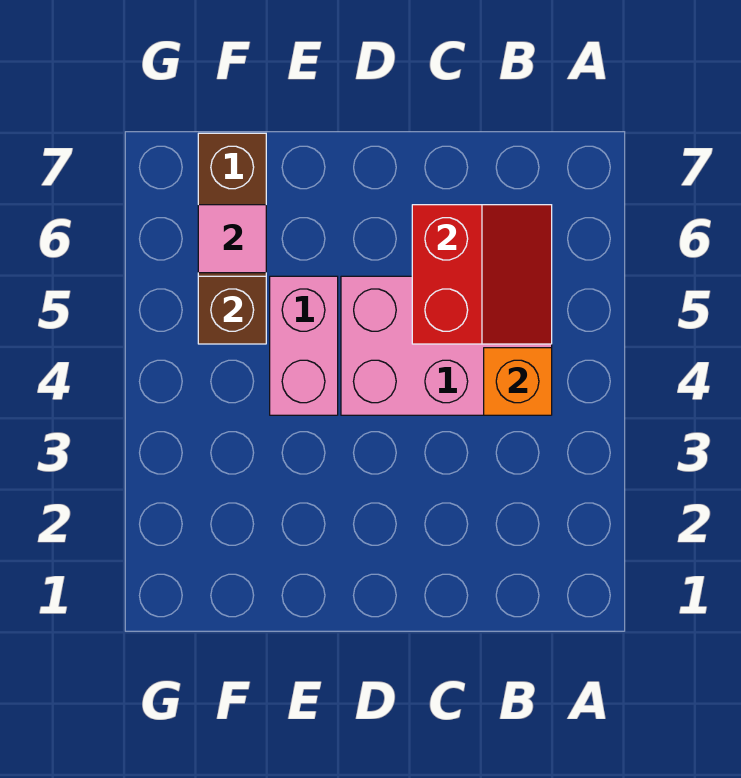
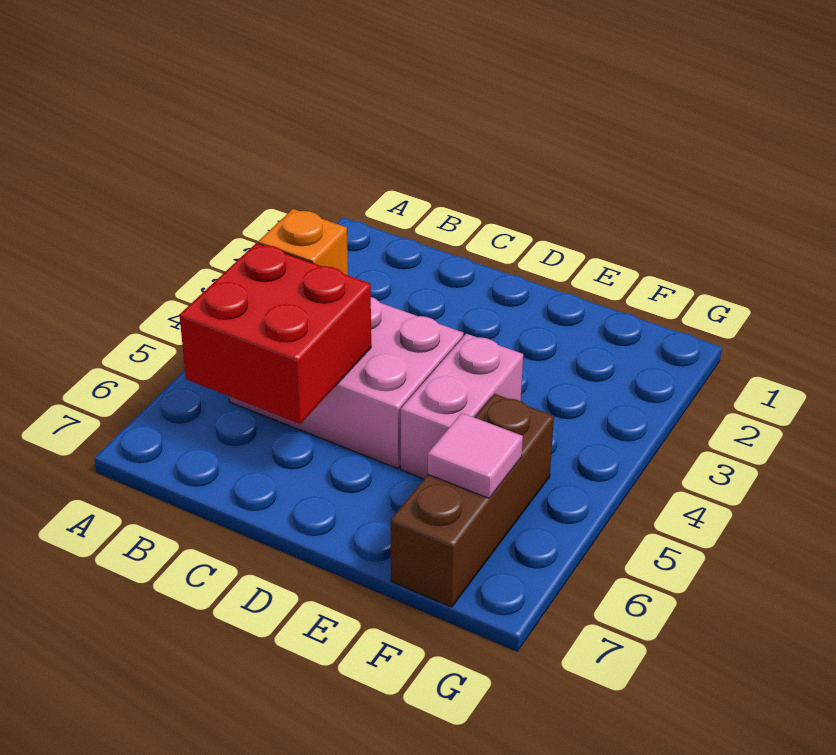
red slope B5:C6 level 2 top C -> red brick B5:C6 level 2
brown brick F5 level 2 -> none

